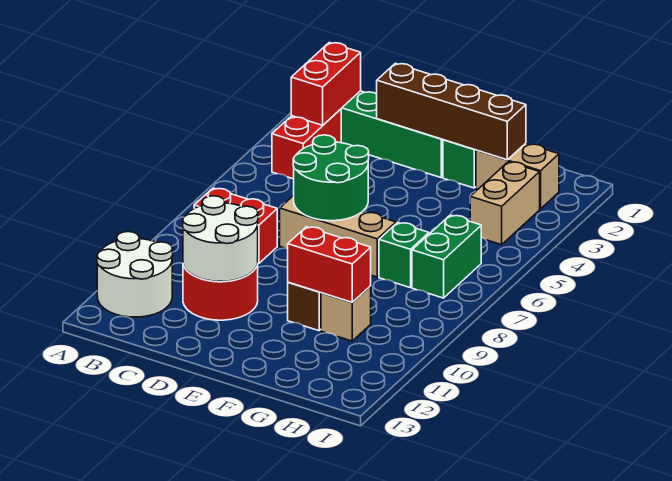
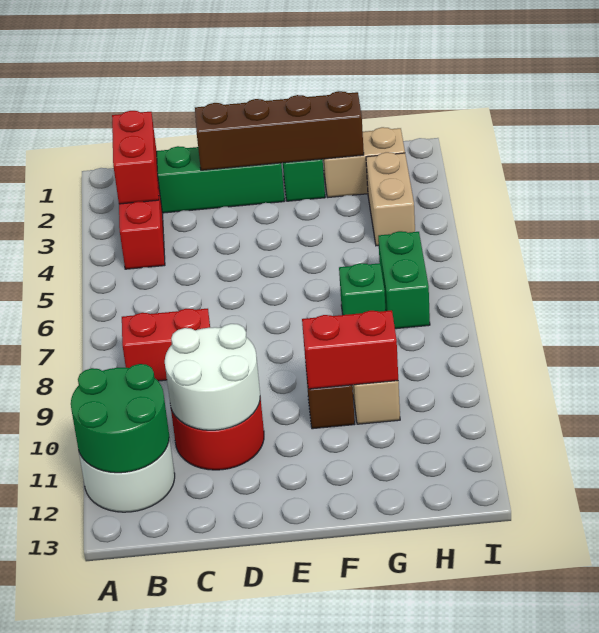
green round brick D6:E7 level 2 -> green round brick A11:B12 level 2
tan brick D7:F7 level 1 -> none

